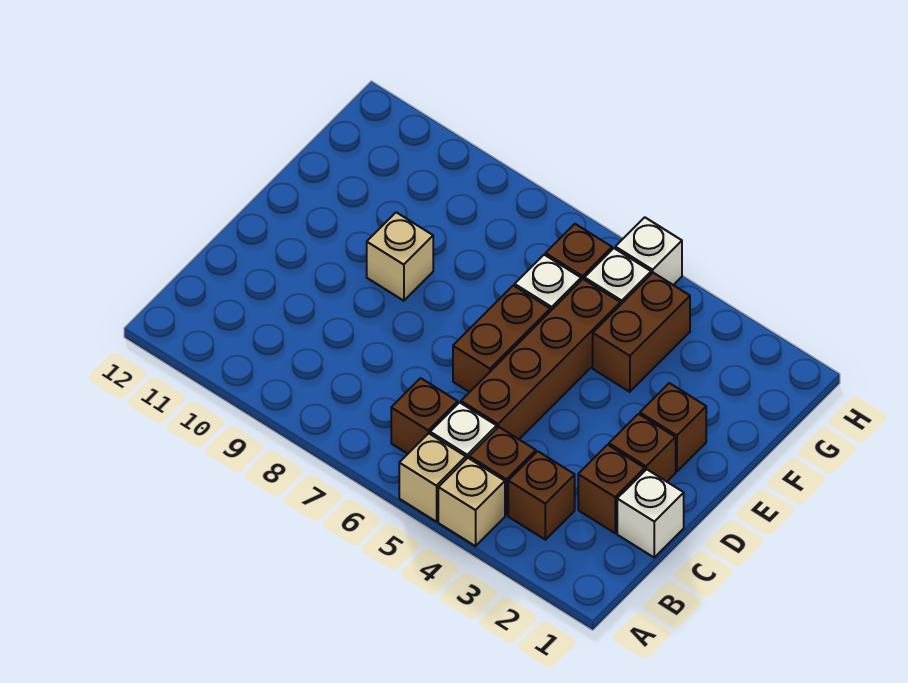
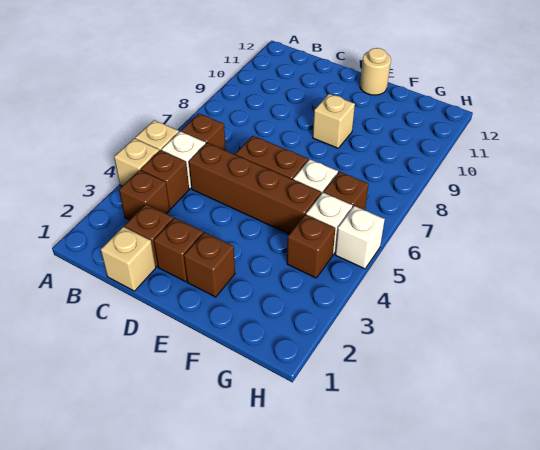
white brick C1 level 1 -> tan brick C1 level 1
none -> tan round brick E12 level 1
brown brick F4:G4 level 1 -> brown brick G4 level 1

